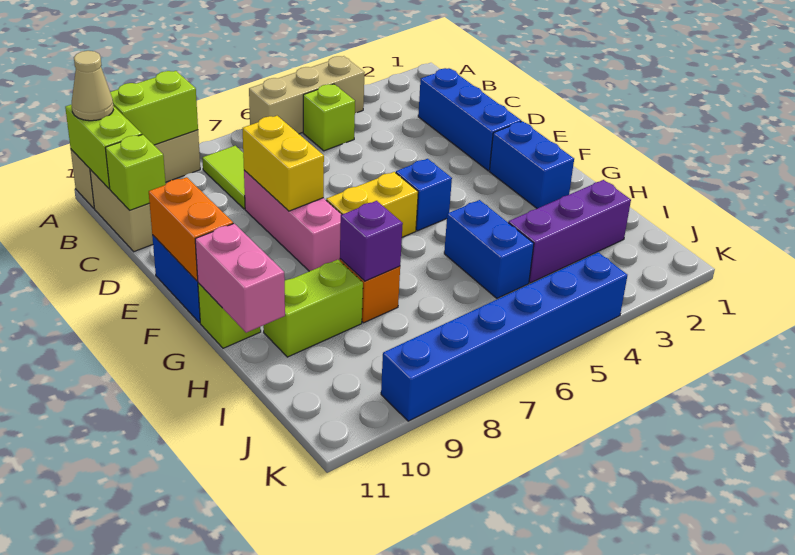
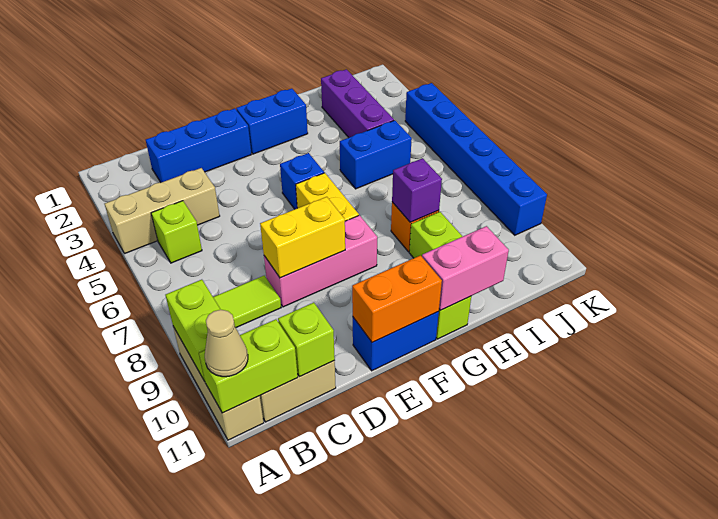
tan brick A4:A6 level 1 -> tan brick A4:C4 level 1

